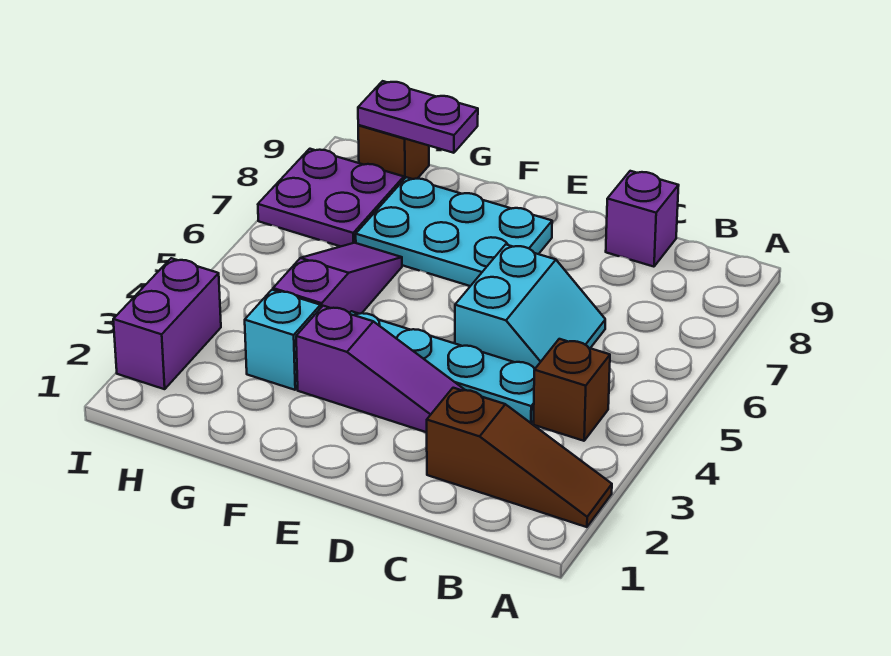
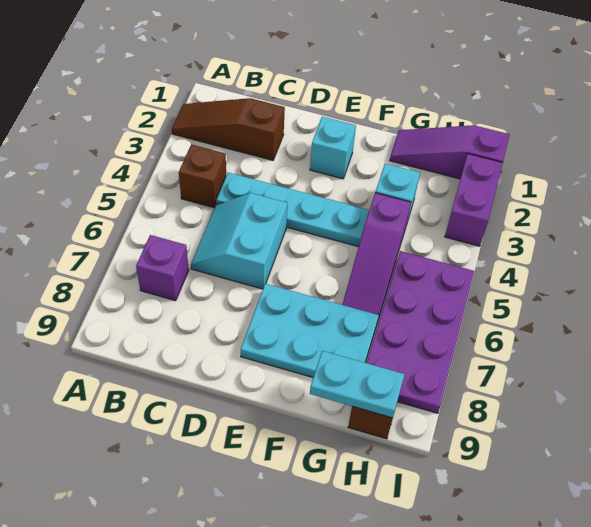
purple brick C9 level 1 -> purple brick B7 level 1
purple slope D3:F3 level 1 top F -> purple slope G1:I1 level 1 top I
none -> cyan brick E2 level 1
purple plate G9:H9 level 2 -> cyan plate G9:H9 level 2
purple plate H7:I8 level 1 -> purple plate H5:I8 level 1

